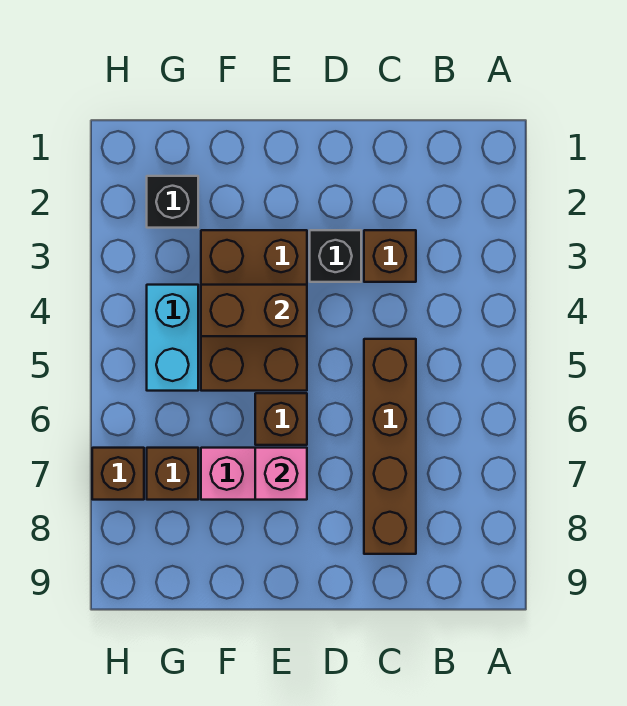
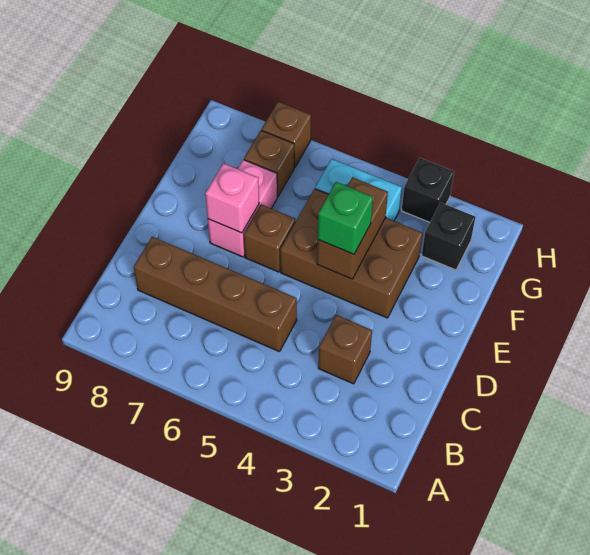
black brick D3 level 1 -> black brick H3 level 1
none -> green brick E4 level 3

